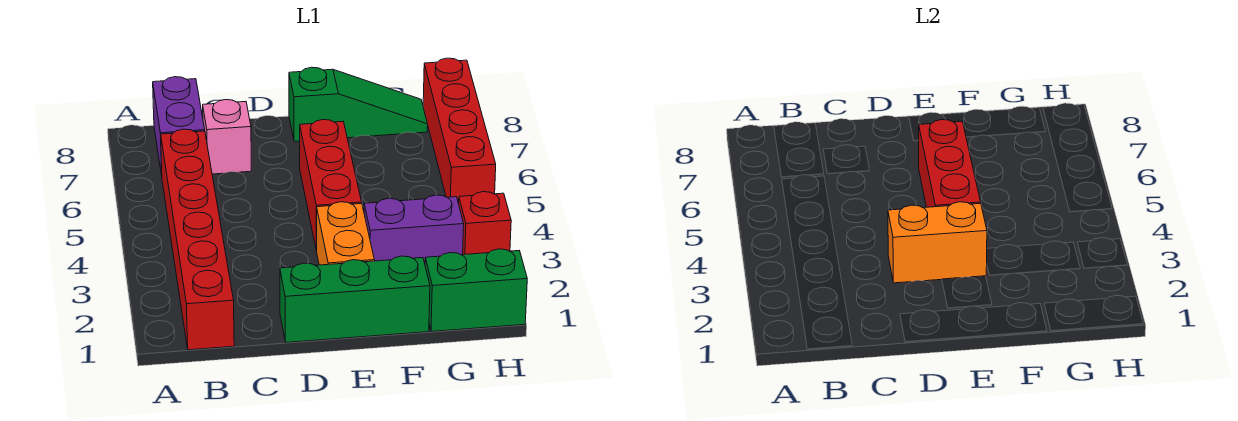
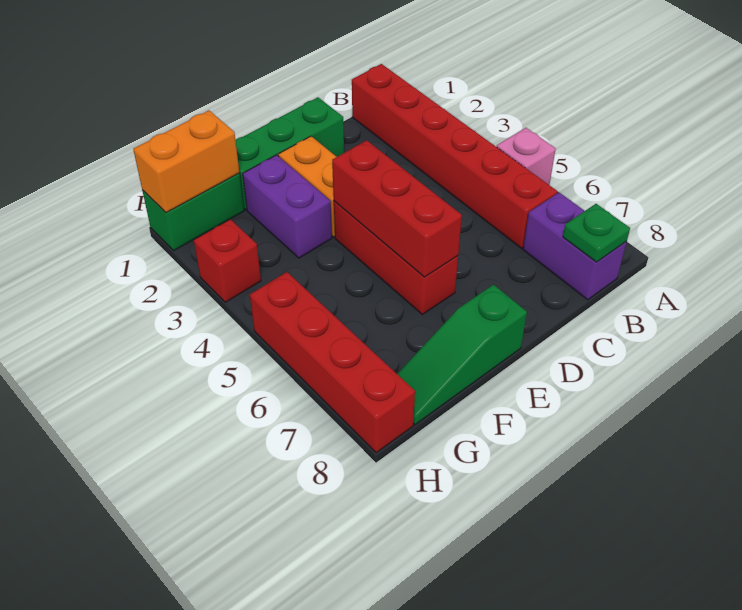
none -> green plate B8 level 2
pink brick C7 level 1 -> pink brick A5 level 1
orange brick D3:E3 level 2 -> orange brick G1:H1 level 2
purple brick F3:G3 level 1 -> purple brick F2:F3 level 1

